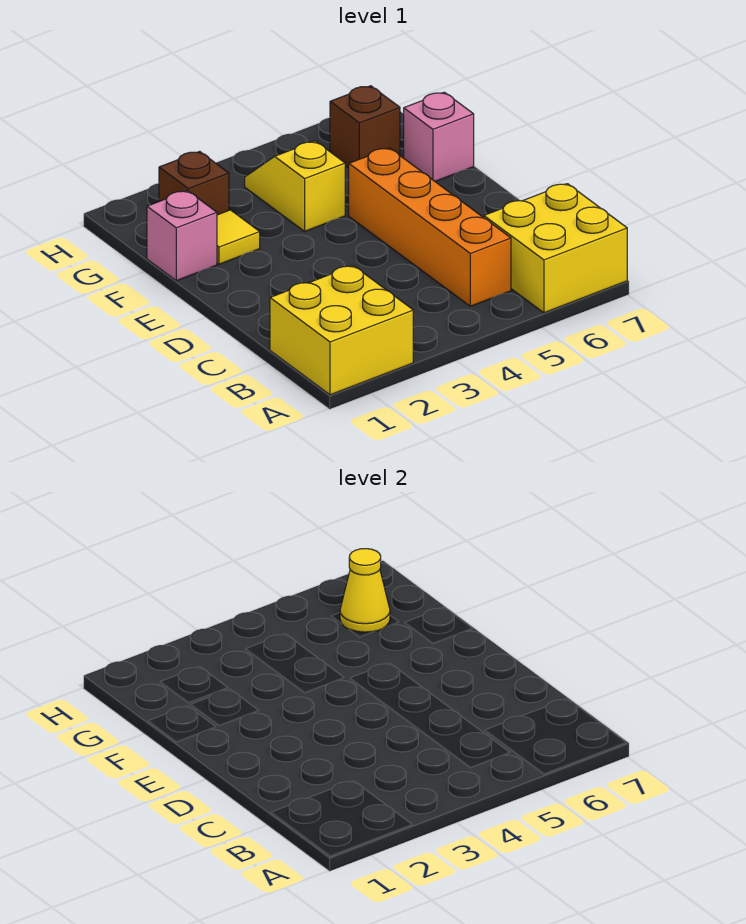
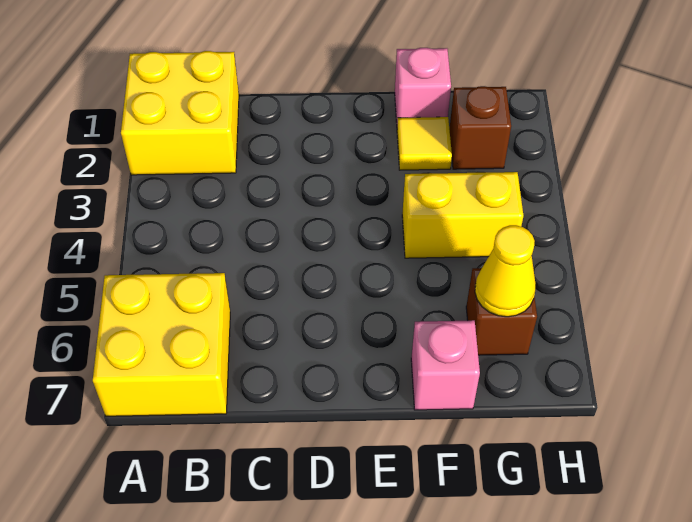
orange brick B5:E5 level 1 -> none
yellow slope F4:G4 level 1 top F -> yellow brick F4:G4 level 1

